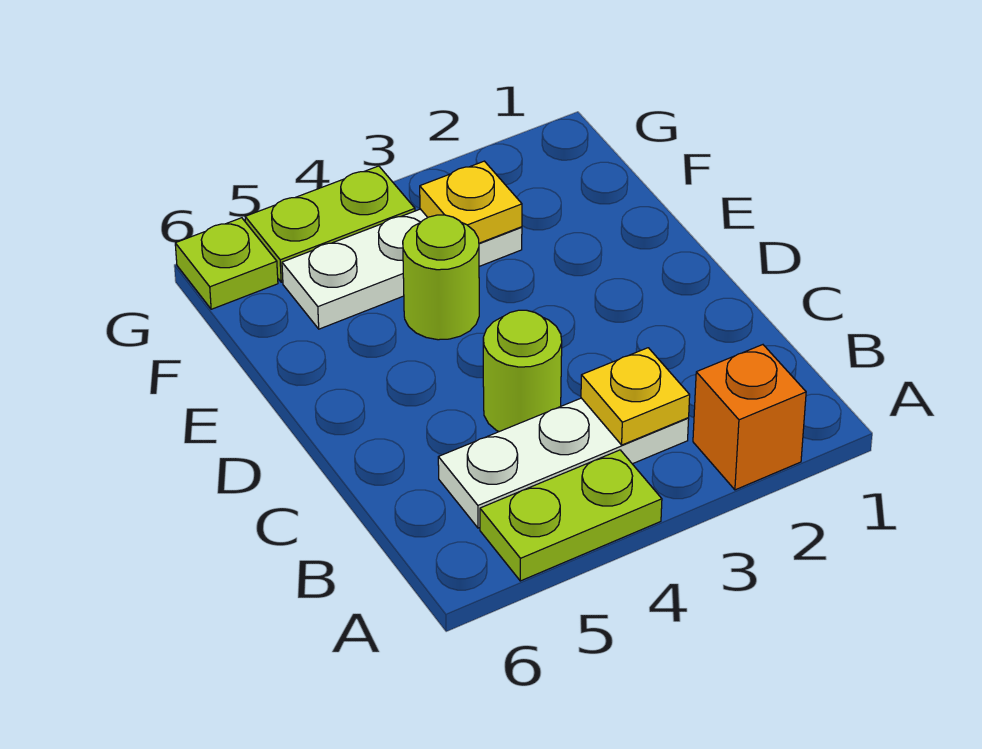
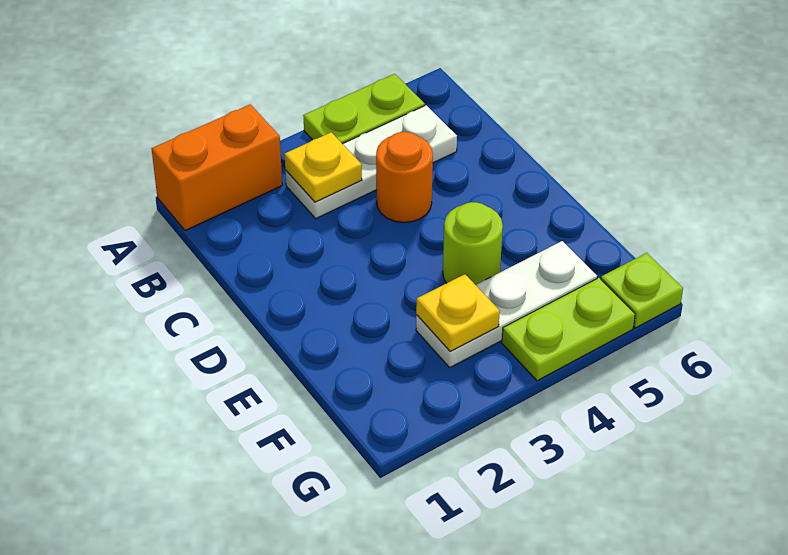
orange brick A2 level 1 -> orange brick A1:A2 level 1
lime round brick C4 level 1 -> orange round brick C4 level 1

